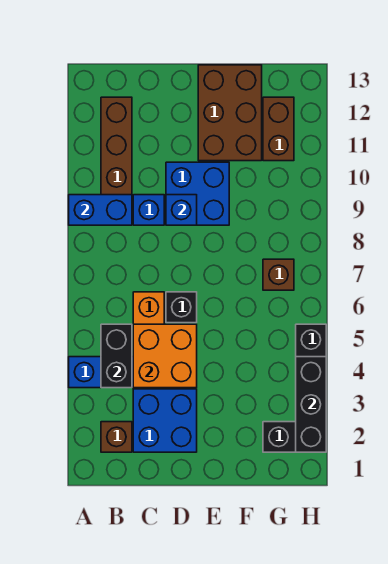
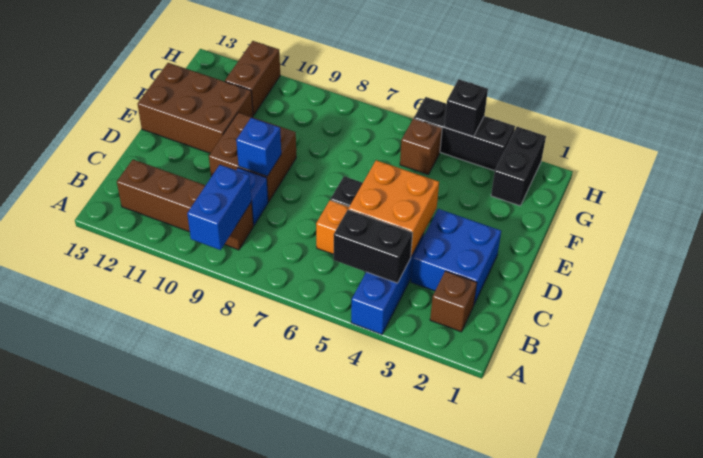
blue brick D9:E10 level 1 -> brown brick D9:E10 level 1
brown brick G7 level 1 -> brown brick G5 level 1
brown brick G11:G12 level 1 -> brown brick G11:H11 level 1
black brick H2:H4 level 2 -> black brick H4 level 2

